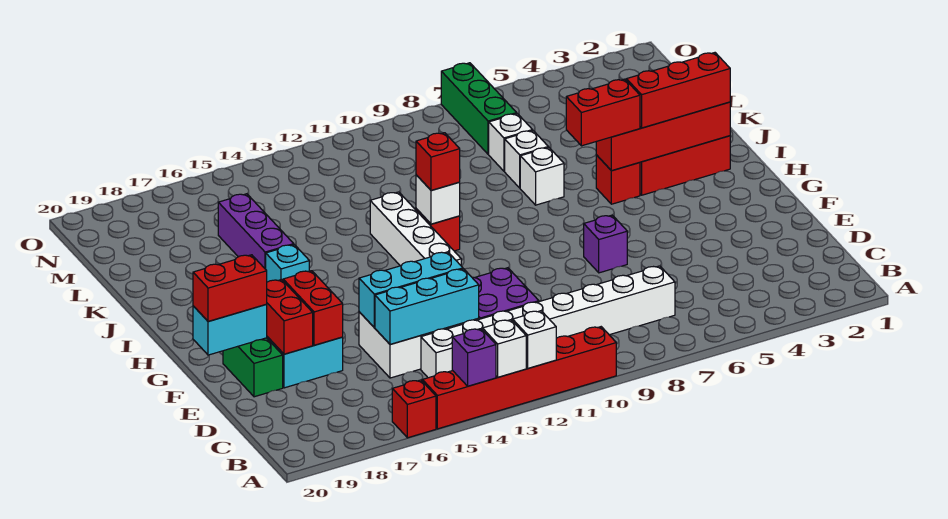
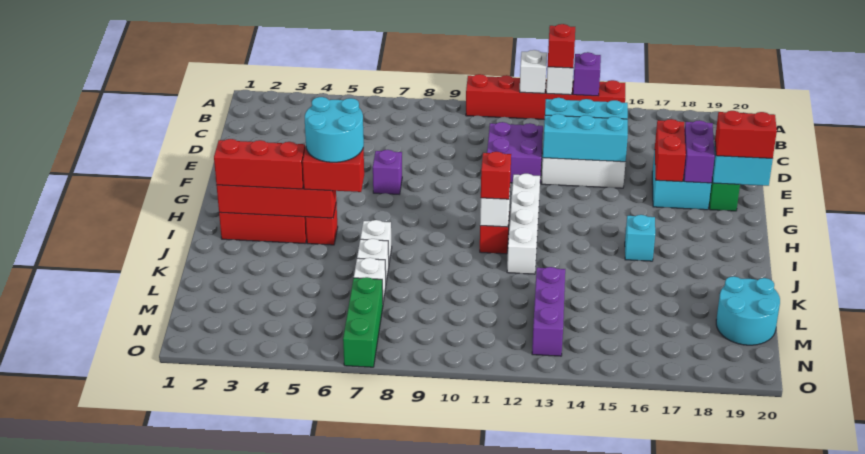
red brick A16 level 1 -> red brick A13 level 3
white brick C7:C14 level 1 -> none
red brick E18:F18 level 2 -> purple brick E18:F18 level 2
none -> cyan round brick H5:I6 level 4
purple brick J16:L16 level 1 -> purple brick L13:N13 level 1
none -> cyan round brick L19:M20 level 1

